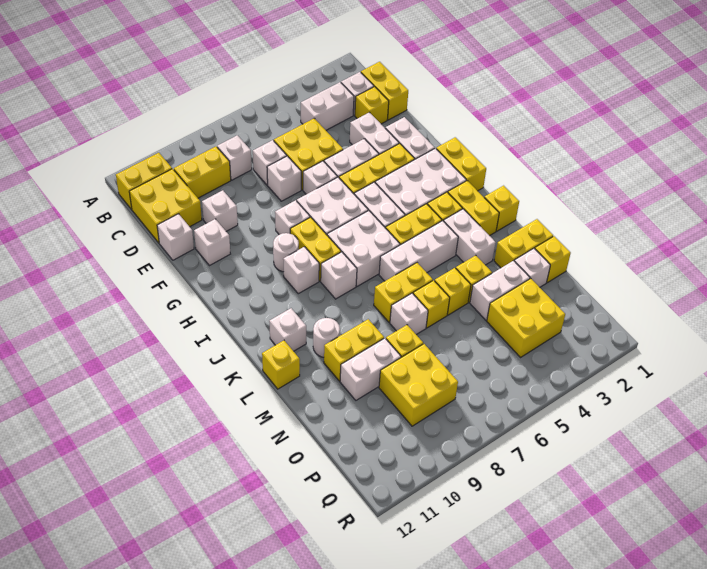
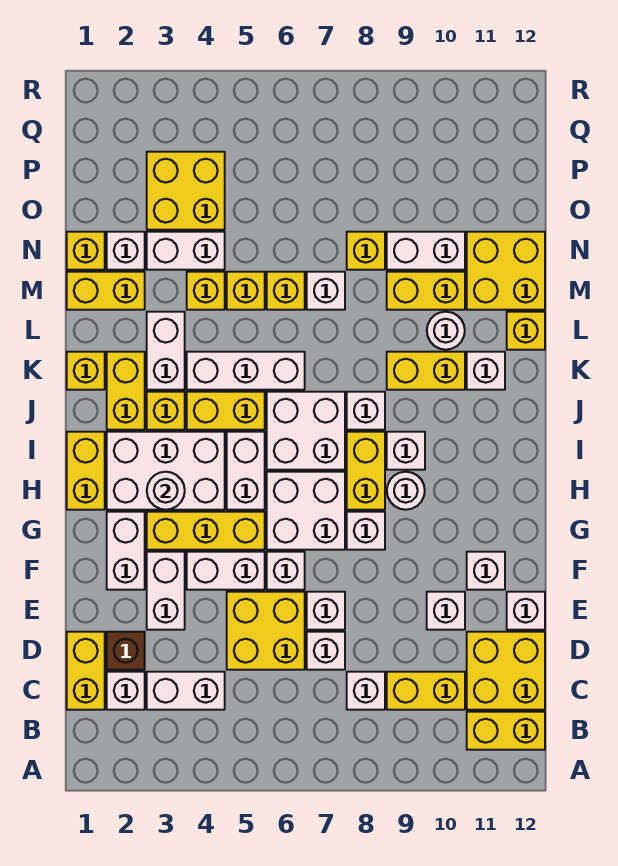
yellow brick D2 level 1 -> brown brick D2 level 1
none -> white round brick H3 level 2
yellow brick L6:L7 level 1 -> yellow brick K9:K10 level 1
yellow brick O8:P9 level 1 -> yellow brick M11:N12 level 1

